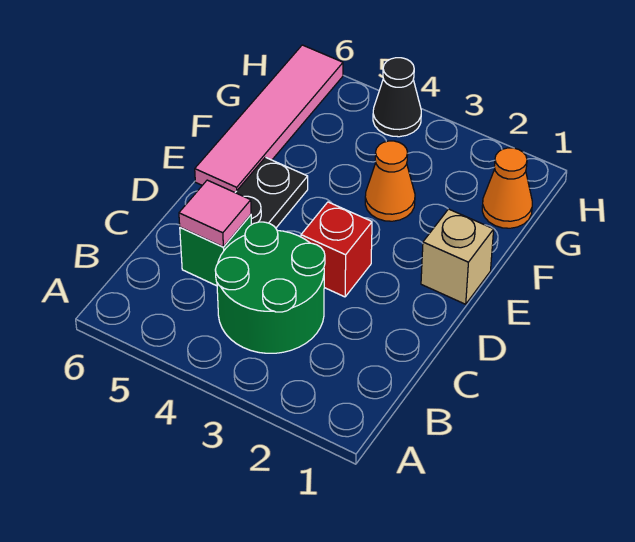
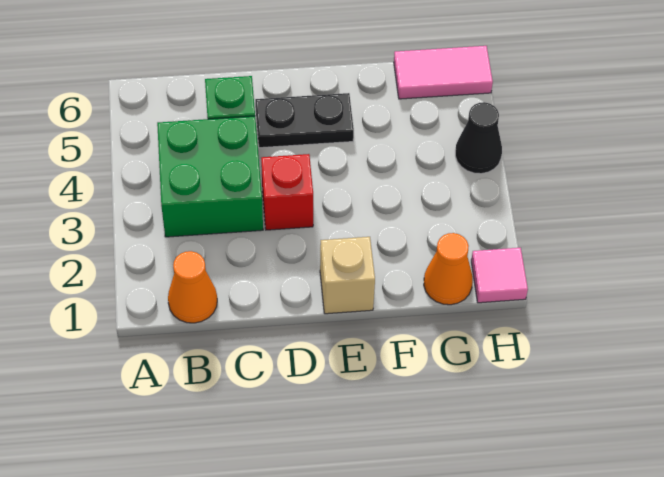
green round brick B3:C4 level 1 -> green brick B3:C4 level 1
pink tile C5 level 2 -> pink tile H1 level 1
pink tile E6:H6 level 1 -> pink tile G6:H6 level 1
orange cone F3 level 1 -> orange cone B1 level 1

